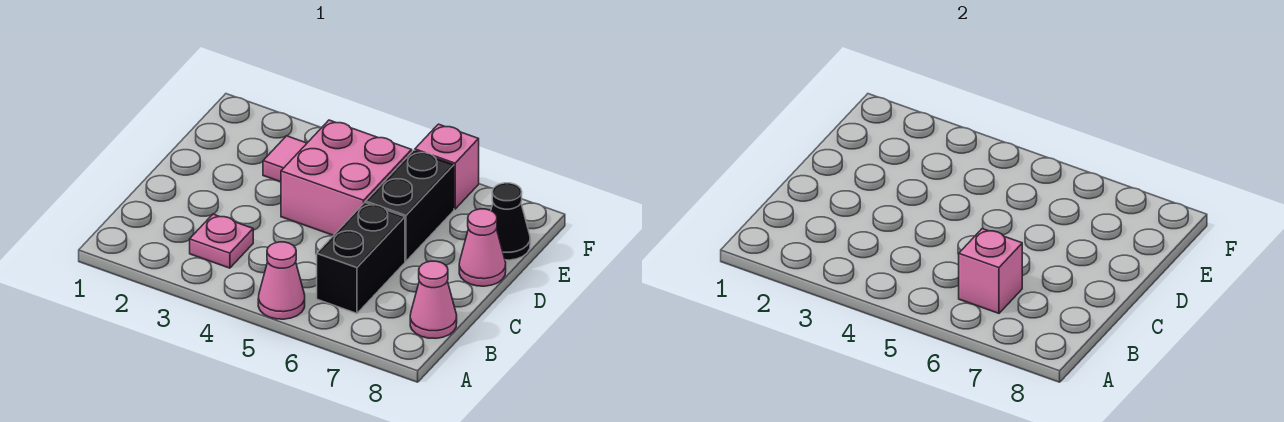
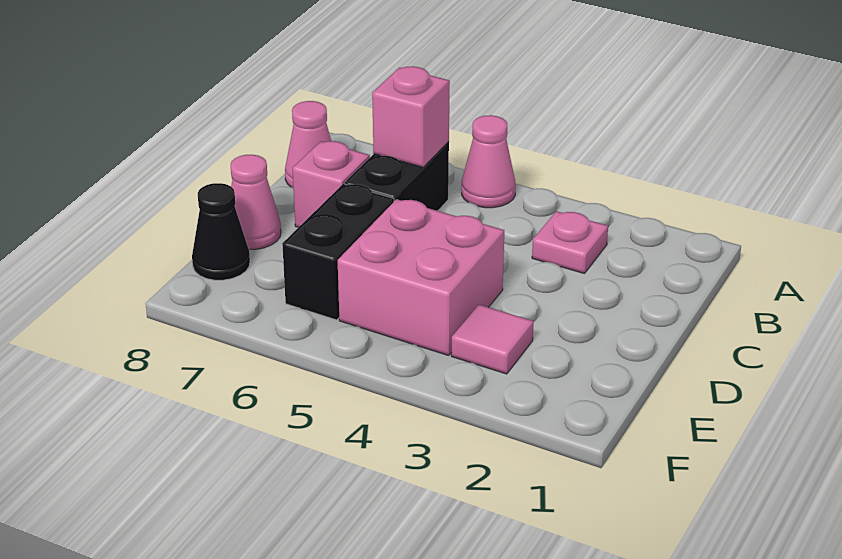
pink brick F6 level 1 -> pink brick C7 level 1

